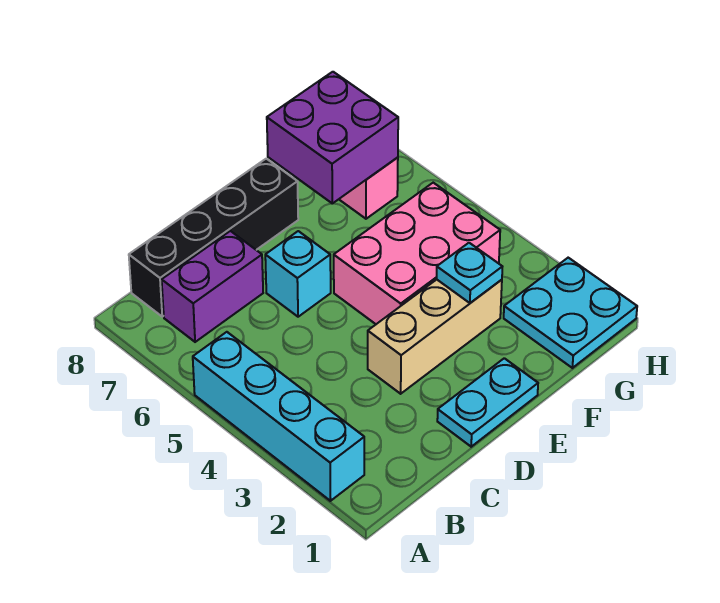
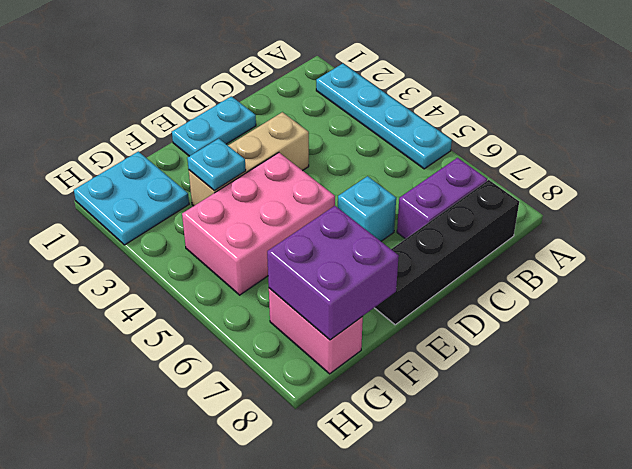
cyan brick A2:A5 level 1 -> cyan plate A2:A5 level 1

